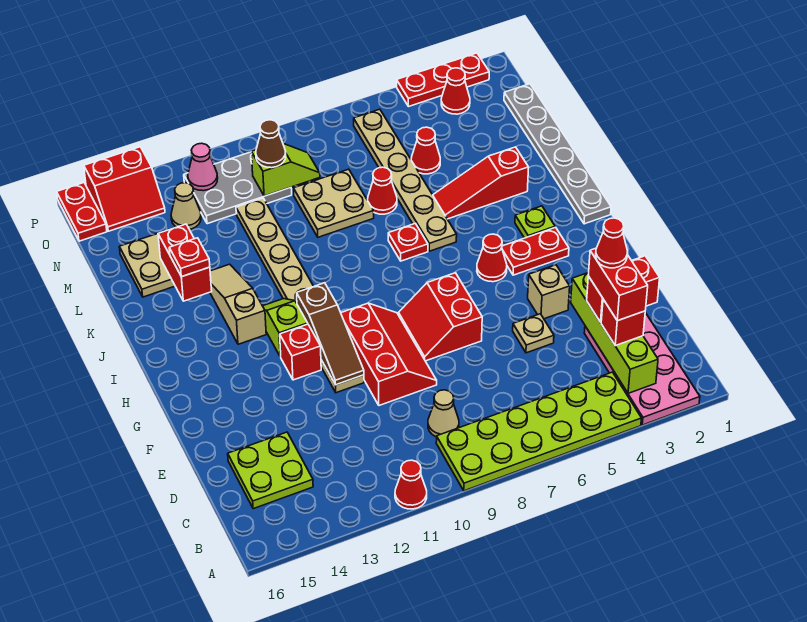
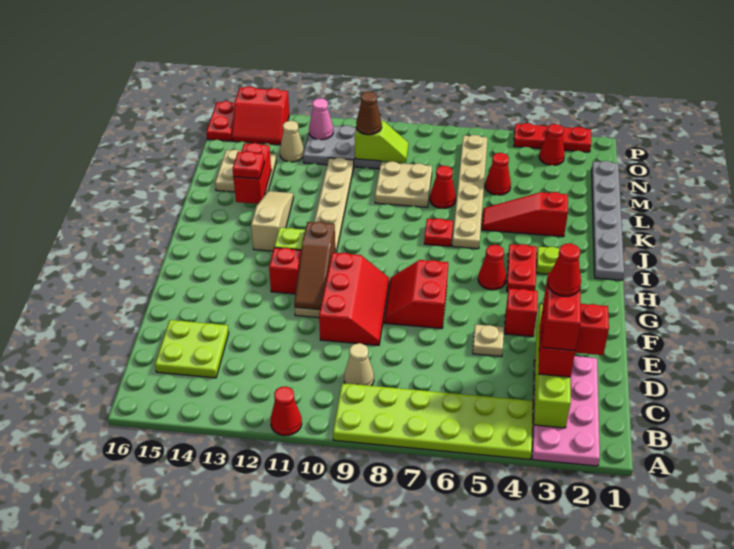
tan brick F4 level 1 -> red brick F4 level 1
red plate H3:H4 level 1 -> red plate H4:I4 level 1

